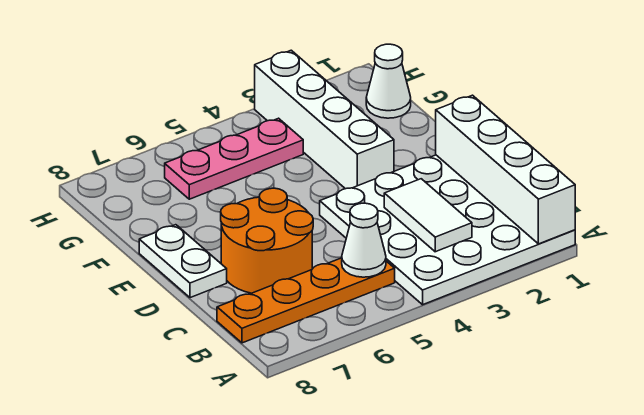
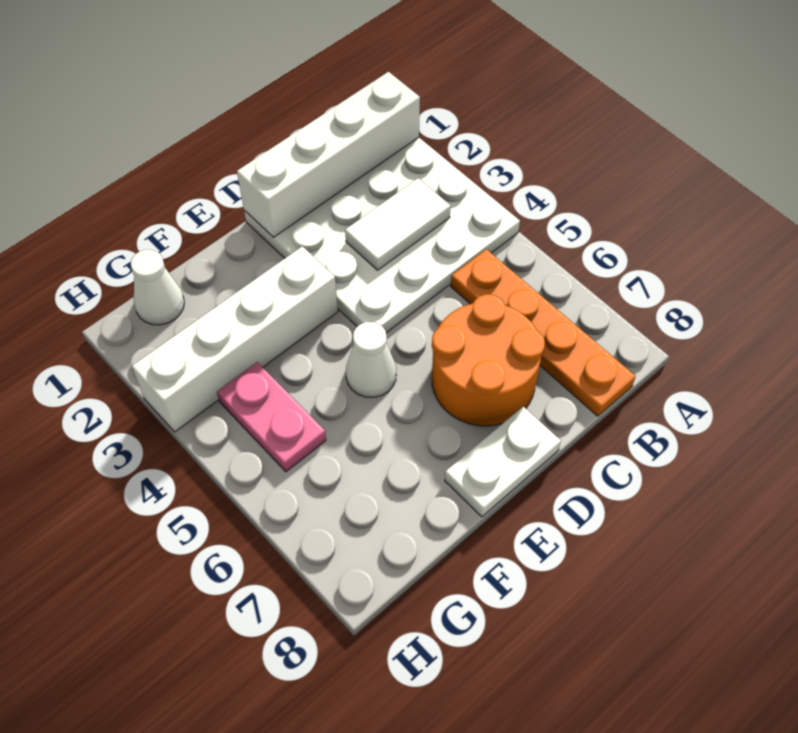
white cone B5 level 2 -> white cone E5 level 1
pink plate G4:G6 level 1 -> pink plate G4:G5 level 1

